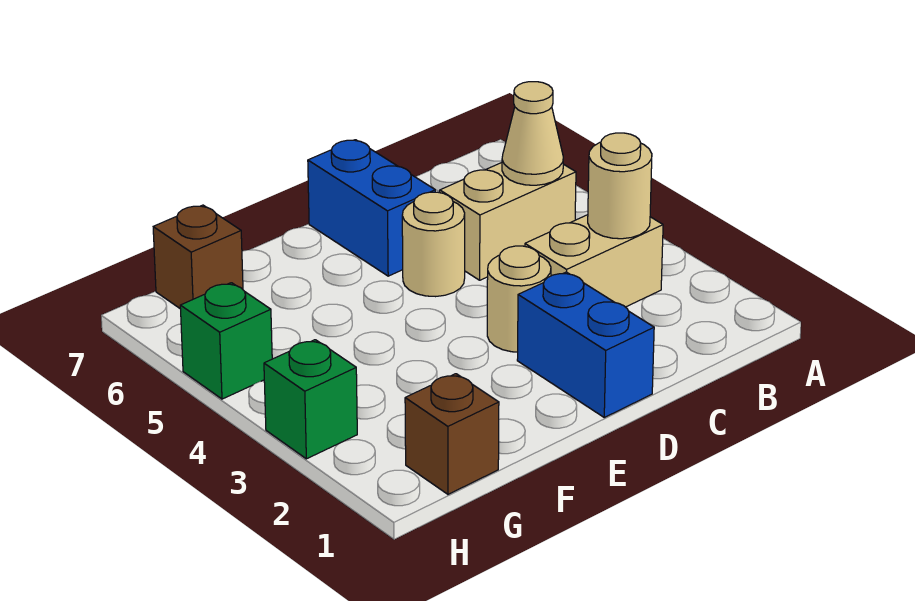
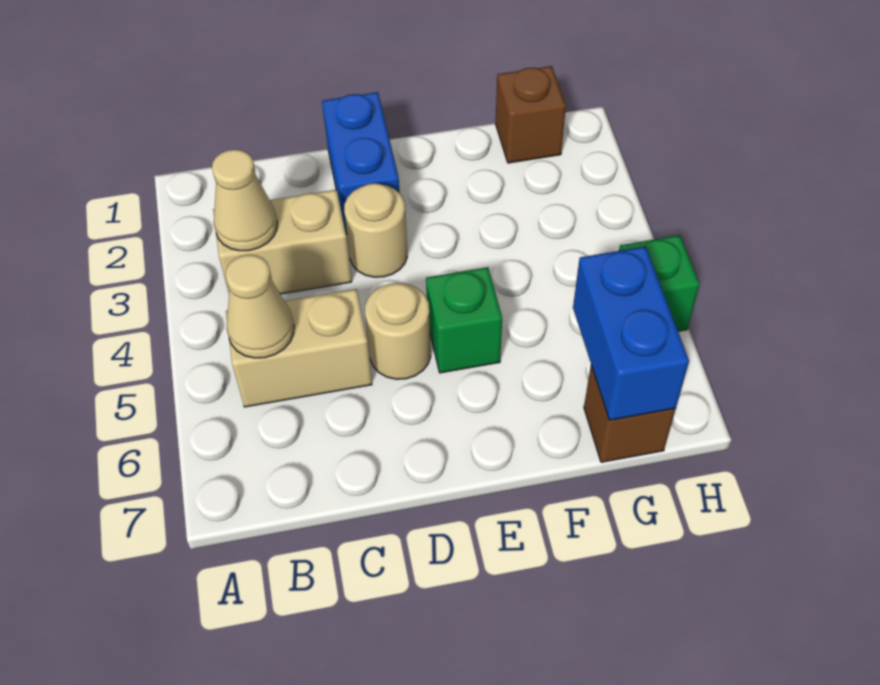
tan round brick B3 level 2 -> tan cone B3 level 2
blue brick D6:D7 level 1 -> blue brick G6:G7 level 2
green brick H3 level 1 -> green brick E5 level 1

